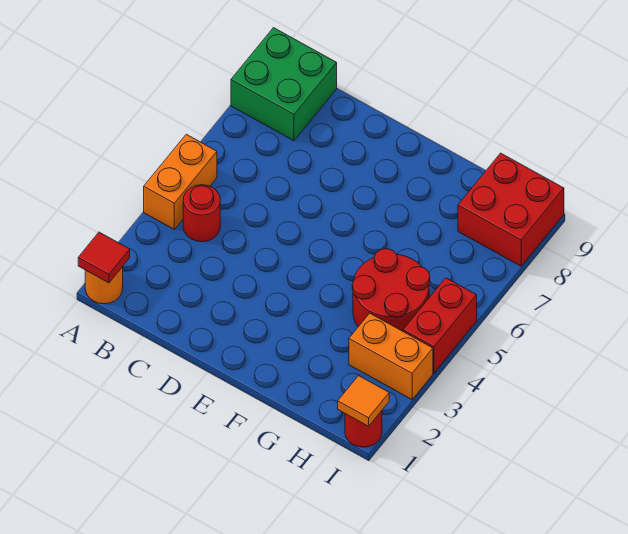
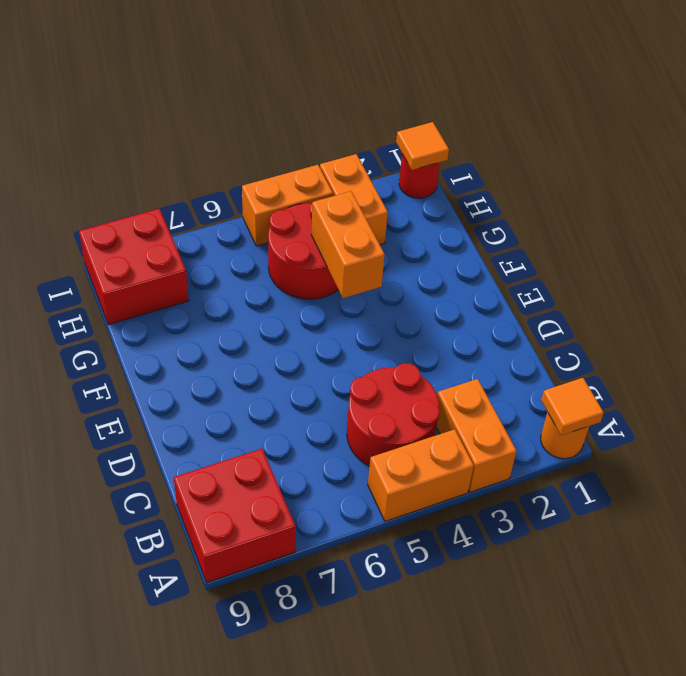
red tile A1 level 2 -> orange tile A1 level 2
none -> orange brick A3:B3 level 1
green brick A8:B9 level 1 -> red brick A8:B9 level 1
red round brick B4 level 1 -> red round brick B4:C5 level 1
none -> orange brick F4:G4 level 2
red brick I4:I5 level 1 -> orange brick I4:I5 level 1

